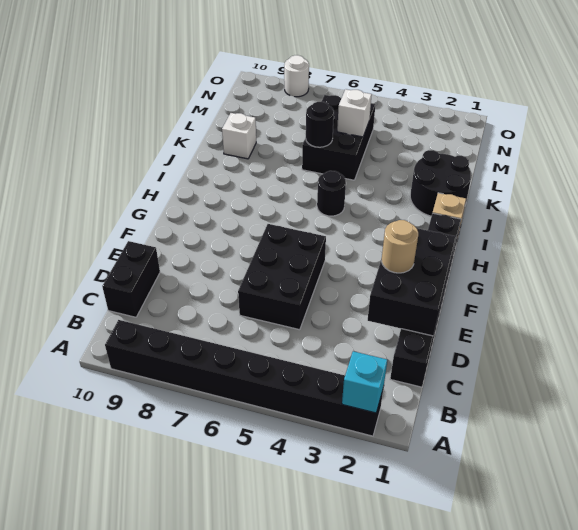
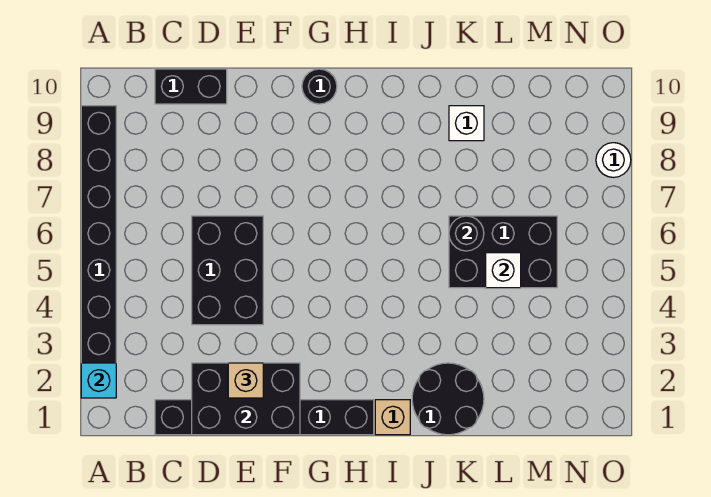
black brick D5:F6 level 1 -> black brick D4:E6 level 1
tan round brick E2 level 3 -> tan brick E2 level 3
black round brick I5 level 1 -> black round brick G10 level 1

